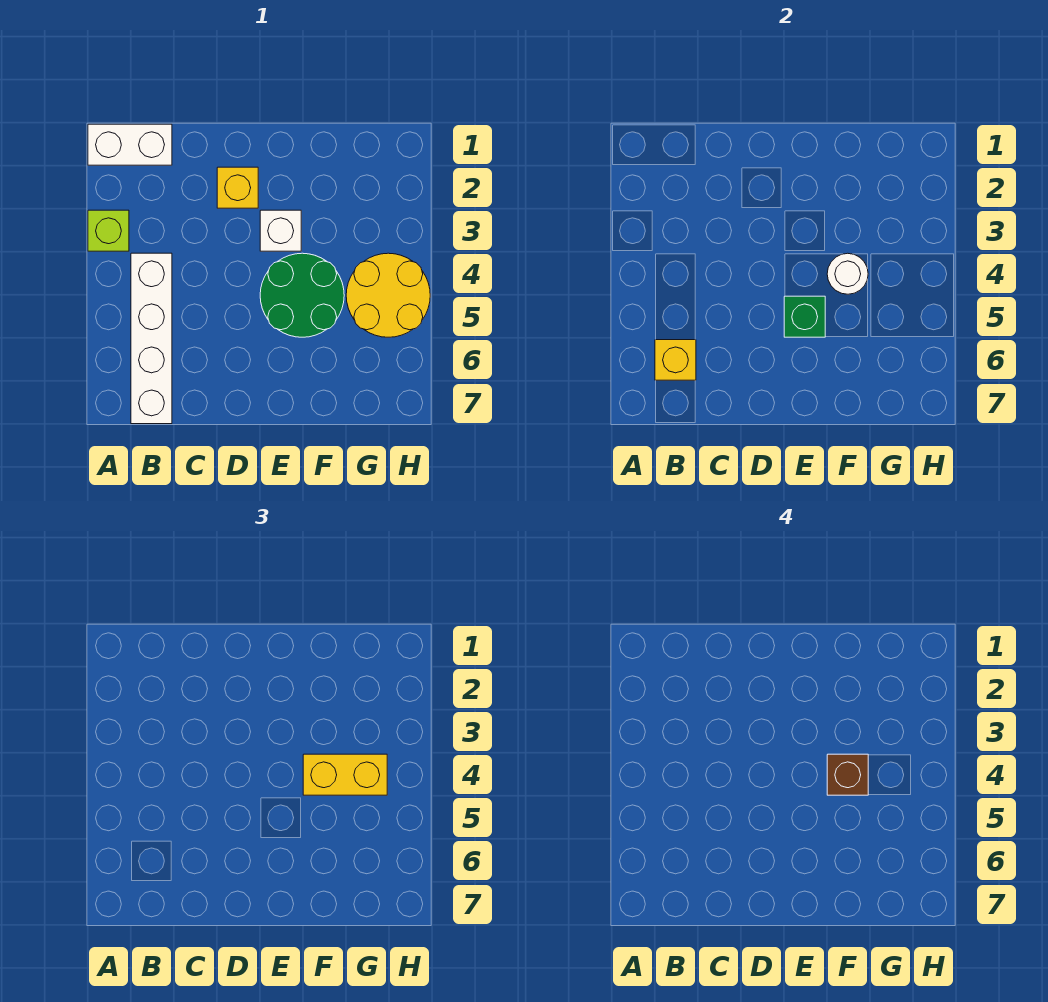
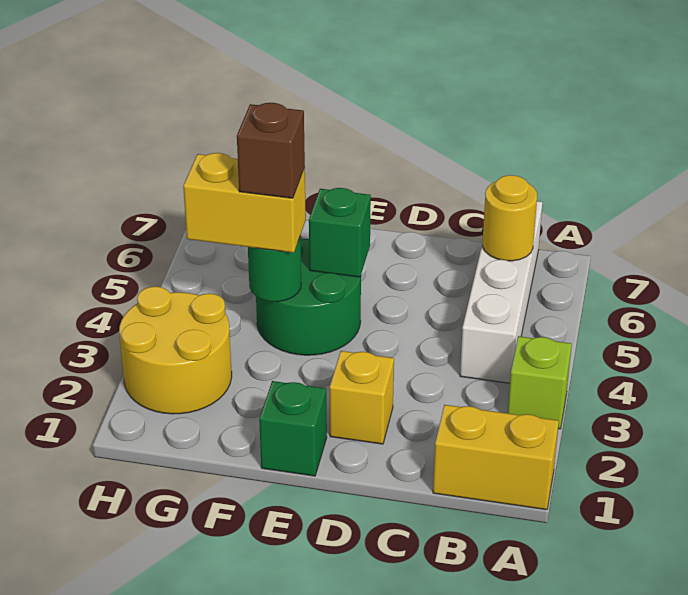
white brick A1:B1 level 1 -> yellow brick A1:B1 level 1
yellow brick B6 level 2 -> yellow round brick B6 level 2
none -> green brick E1 level 1
white brick E3 level 1 -> none
white round brick F4 level 2 -> green round brick F4 level 2
yellow round brick G4:H5 level 1 -> yellow round brick G2:H3 level 1

